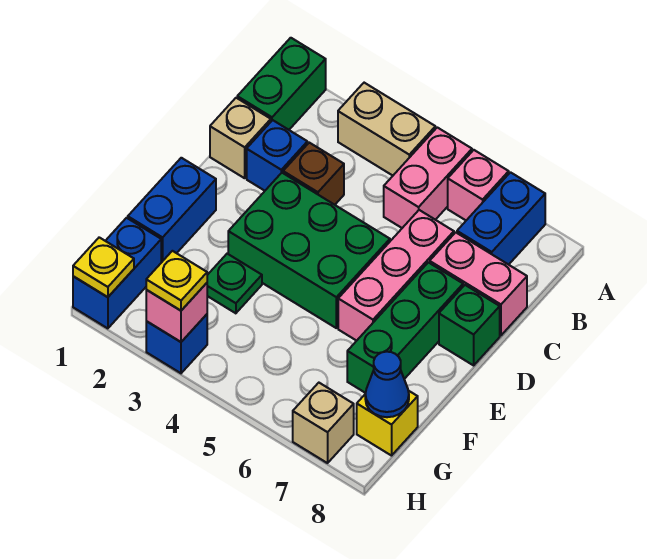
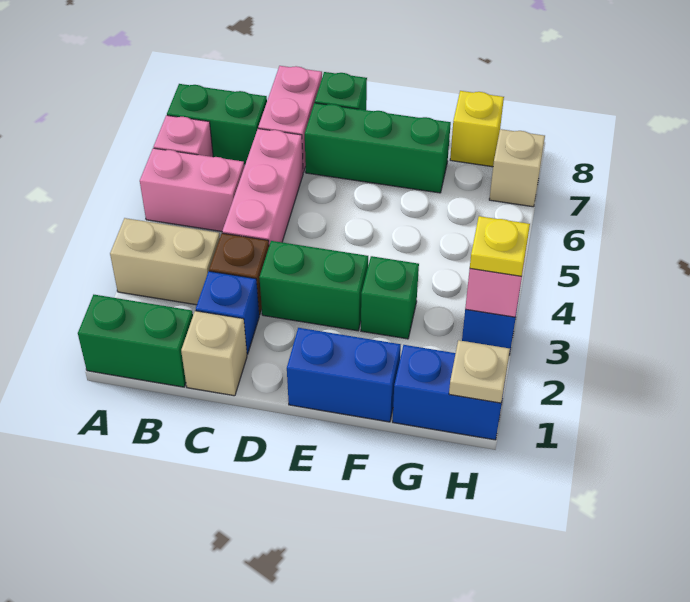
tan brick A3:A4 level 1 -> tan brick A3:B3 level 1
blue brick A7:B7 level 1 -> green brick A7:B7 level 1
pink brick C6:E6 level 1 -> pink brick C4:C6 level 1
green brick D3:E5 level 1 -> green brick D3:E3 level 1
green plate F3 level 1 -> green brick F3 level 1
blue cone G8 level 2 -> none
yellow plate H1 level 2 -> tan plate H1 level 2

